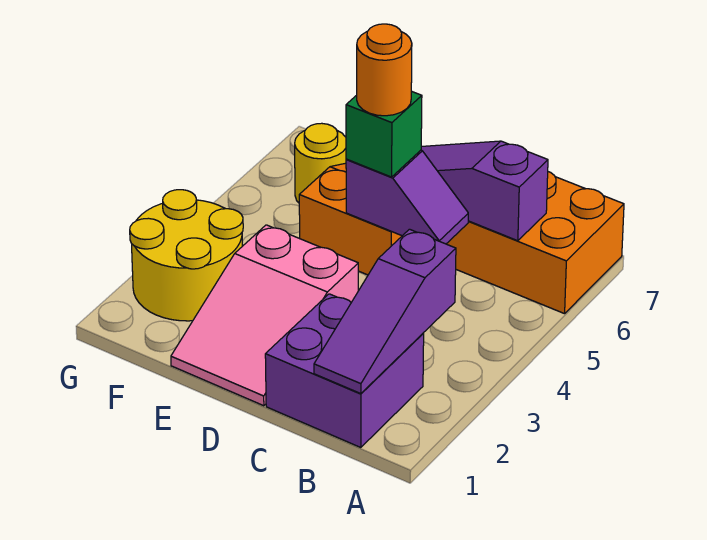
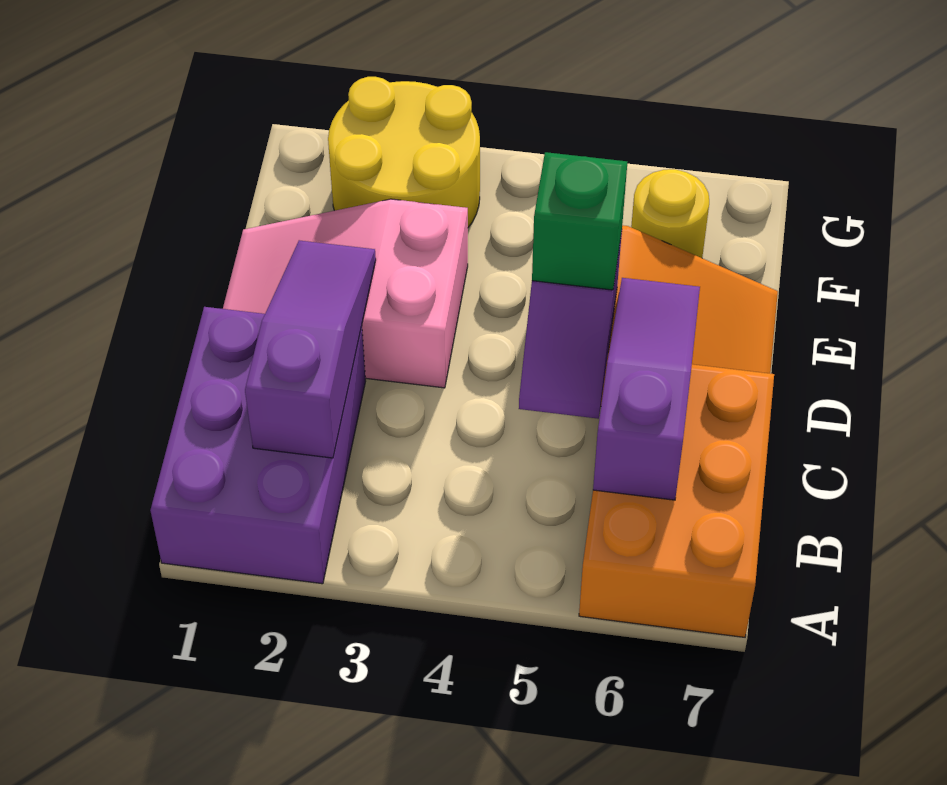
purple brick B1:C2 level 1 -> purple brick A1:C2 level 1
purple slope B1:B3 level 2 top 3 -> purple slope B2:D2 level 2 top B
orange round brick D5 level 4 -> none

